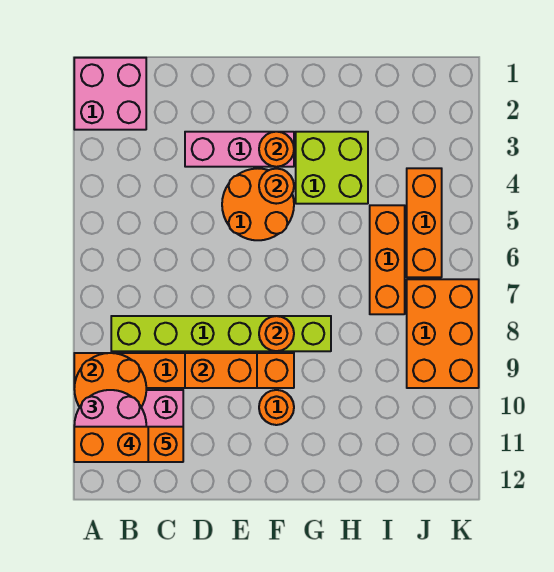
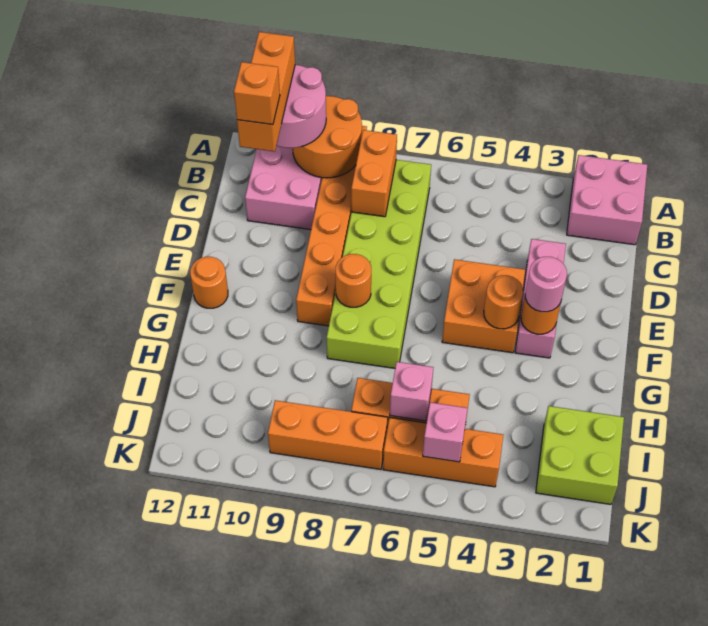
lime brick B8:G8 level 1 -> lime brick B7:G8 level 1
orange brick D9:E9 level 2 -> orange brick B8:C8 level 2
orange round brick E4:F5 level 1 -> orange brick E4:F5 level 1
none -> pink round brick F3 level 3
orange round brick F10 level 1 -> orange round brick F12 level 1
lime brick G3:H4 level 1 -> lime brick I1:J2 level 1
none -> pink brick I6 level 2
none -> pink brick J5 level 2
orange brick J7:K9 level 1 -> orange brick J7:J9 level 1

